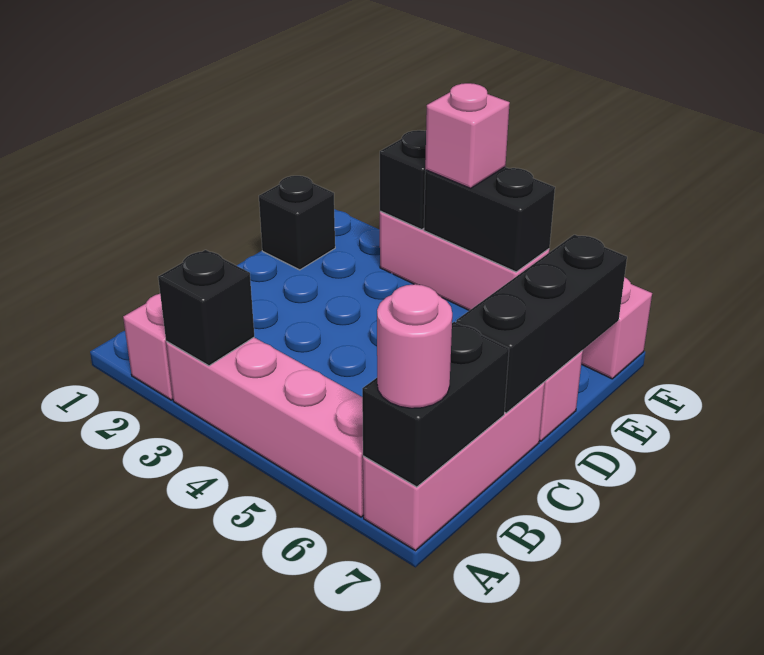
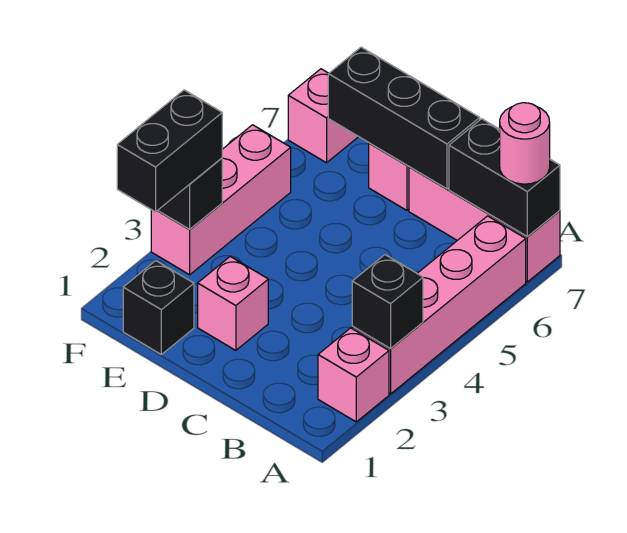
black brick F4:F5 level 2 -> black brick F2:F3 level 3
pink brick F4 level 3 -> pink brick D2 level 1

